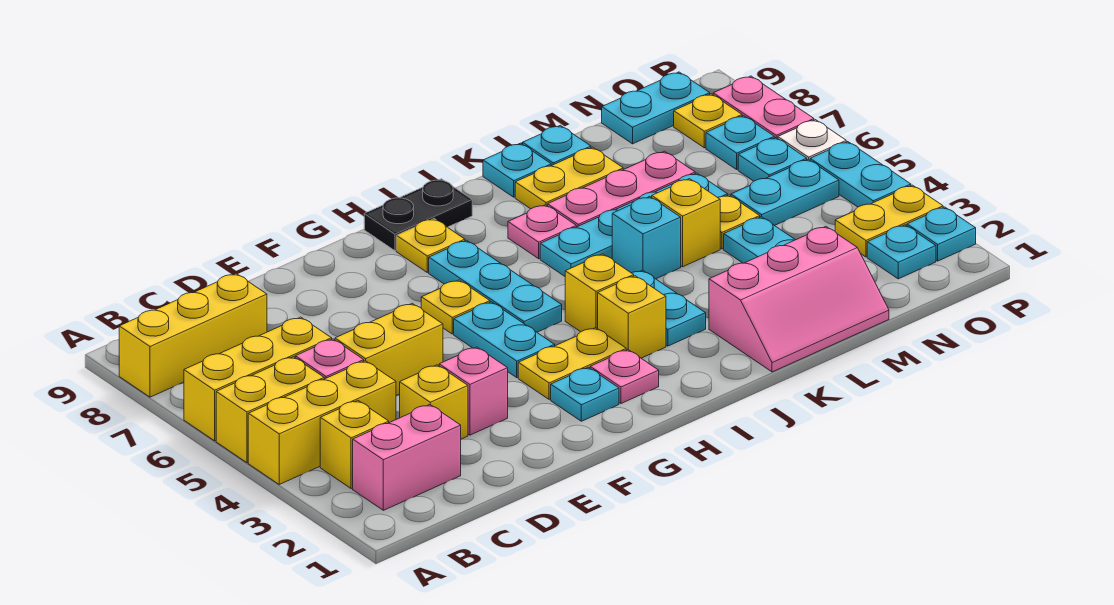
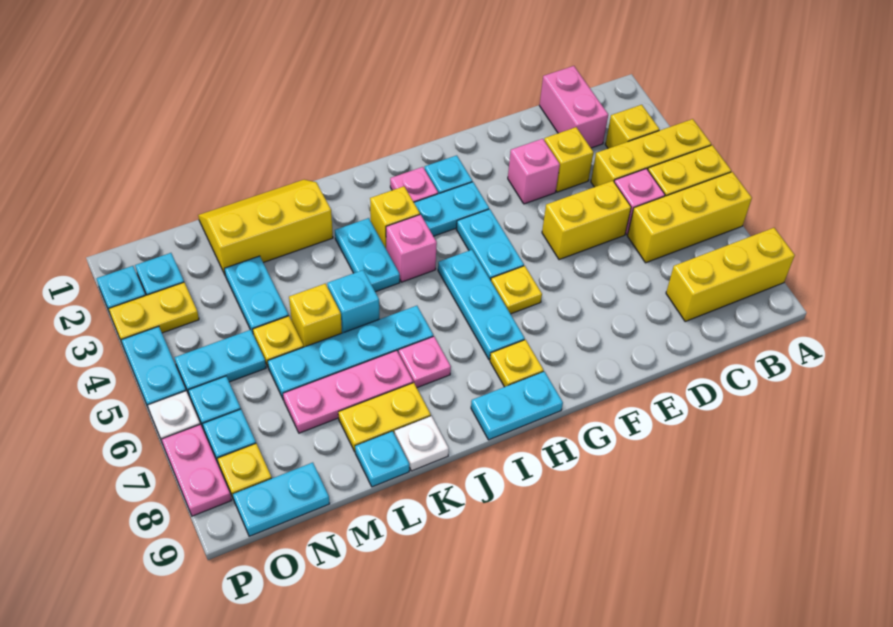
pink brick B2:C2 level 1 -> pink brick C1:C2 level 1
yellow plate G3:H3 level 1 -> cyan plate G3:H3 level 1
black plate H9:I9 level 1 -> cyan plate H9:I9 level 1
yellow brick I4 level 1 -> pink brick I4 level 1
pink slope K1:M2 level 1 top 2 -> yellow slope K1:M2 level 1 top 2
cyan plate K9 level 1 -> white plate K9 level 1

